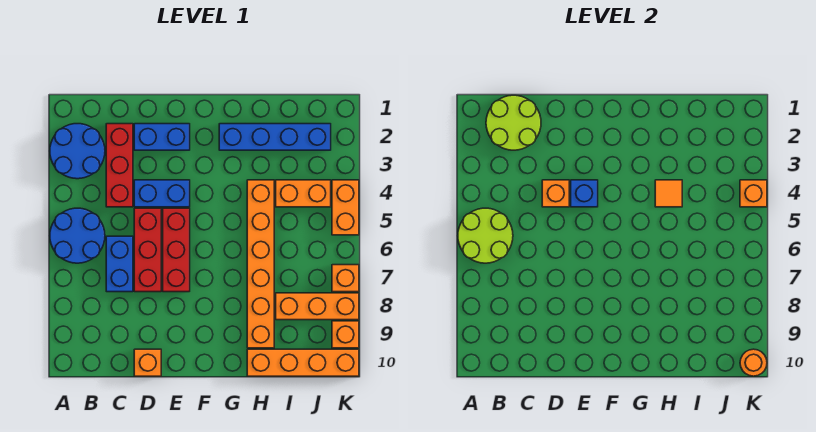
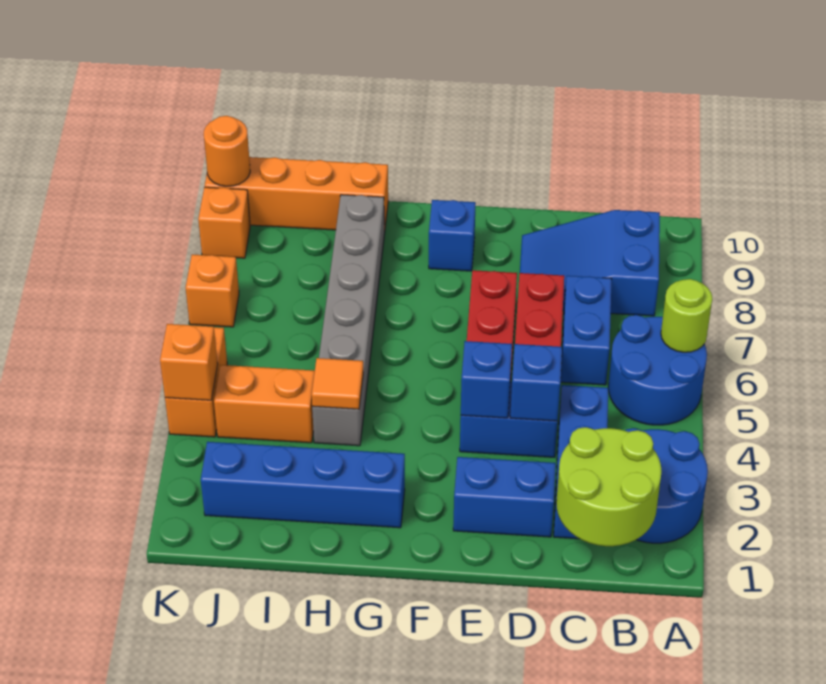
lime round brick A5:B6 level 2 -> lime round brick A6 level 2
none -> blue slope B8:D9 level 1 top B
red brick C2:C4 level 1 -> blue brick C2:C4 level 1
orange brick D4 level 2 -> blue brick D4 level 2
orange brick D10 level 1 -> none
none -> blue brick F9 level 1
orange brick H4:H9 level 1 -> grey brick H4:H9 level 1
orange brick I8:K8 level 1 -> none

